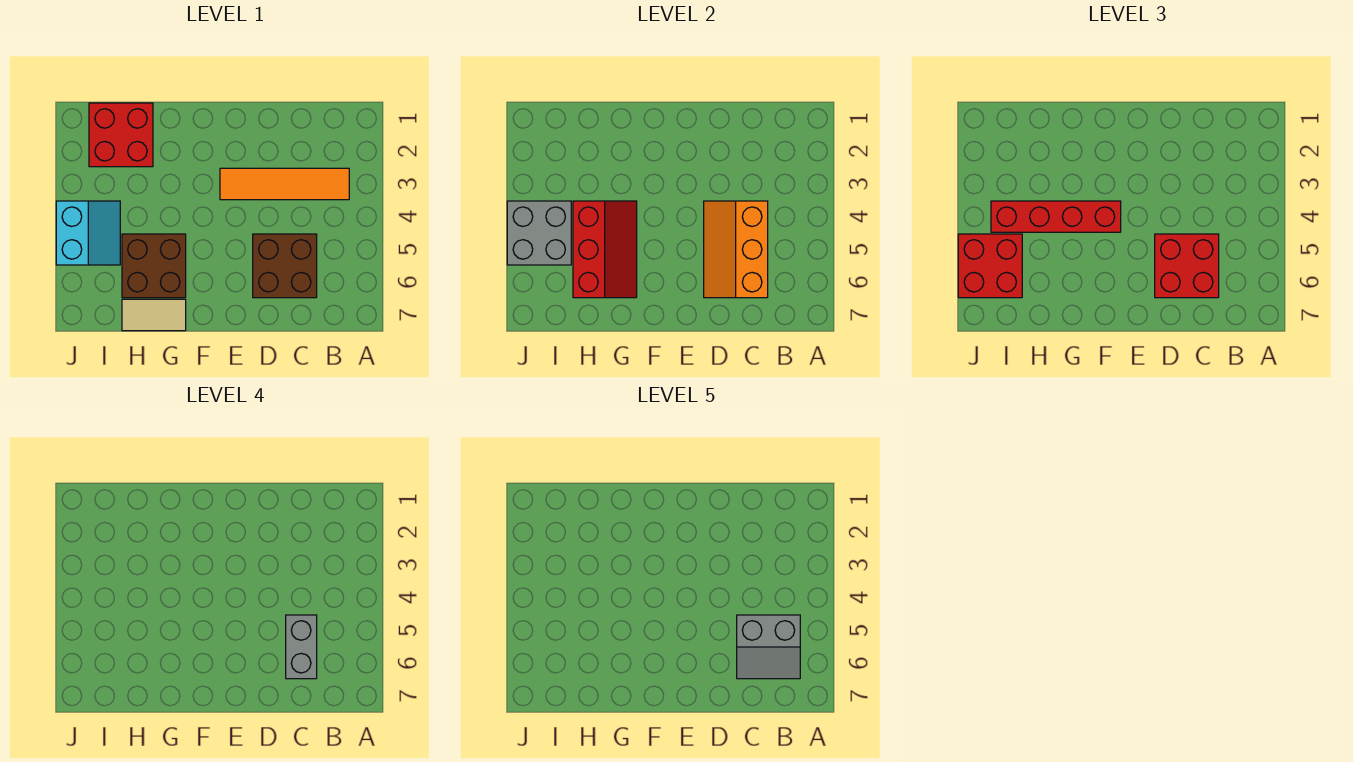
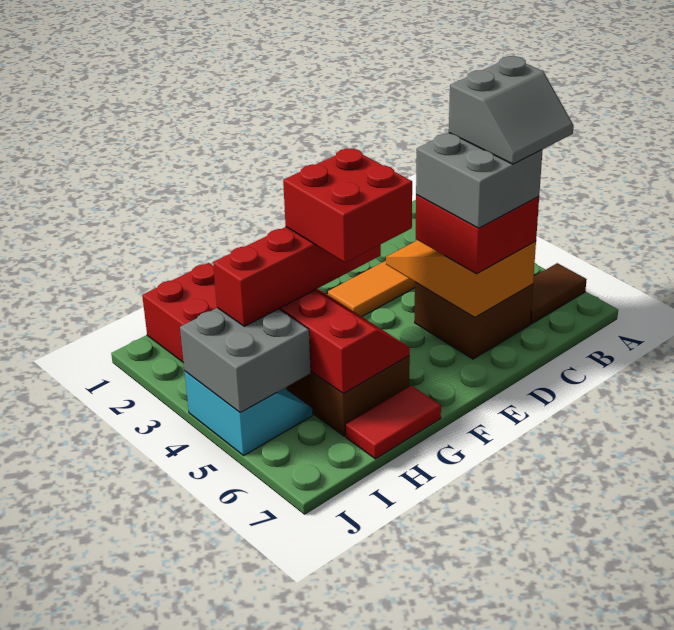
none -> brown tile A6:B6 level 1
orange slope C4:D6 level 2 top C -> orange slope C4:D6 level 2 top 6
grey brick C5:C6 level 4 -> grey brick C5:D6 level 4
tan tile G7:H7 level 1 -> red tile G7:H7 level 1
red brick I5:J6 level 3 -> red brick F4:G5 level 4

